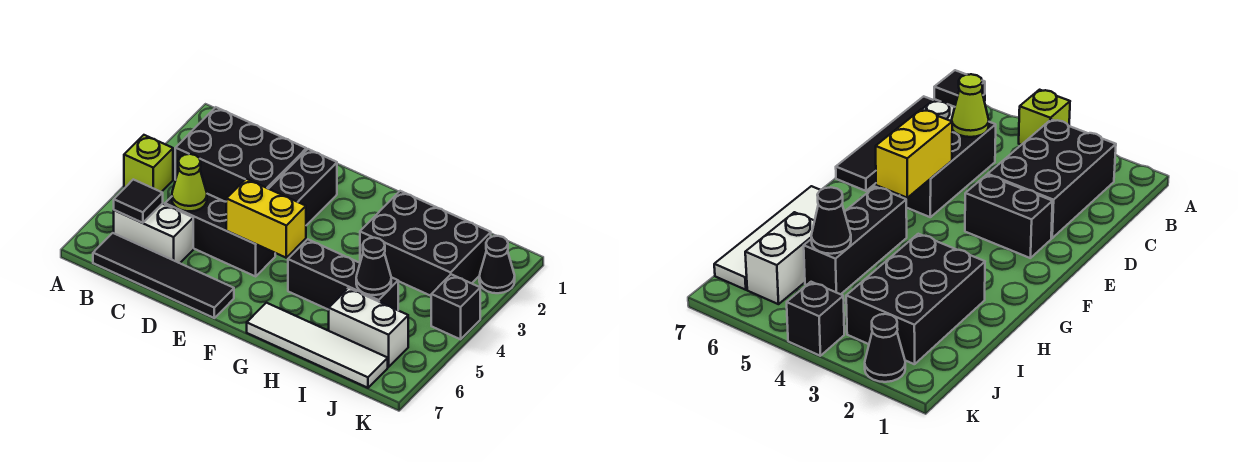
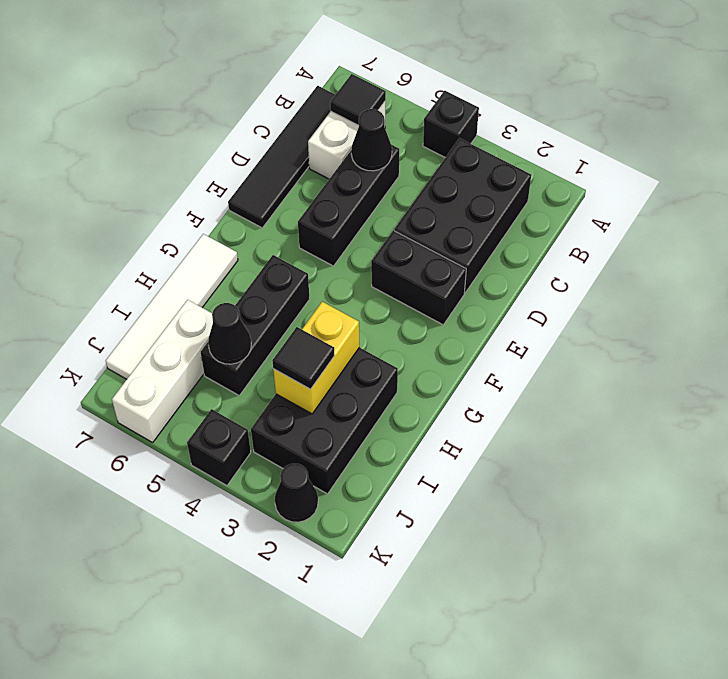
lime brick A4 level 1 -> black brick A4 level 1
lime cone C5 level 2 -> black cone C5 level 2
yellow brick E5:F5 level 2 -> yellow brick H3:I3 level 2
none -> black tile I3 level 3
white brick I6:J6 level 1 -> white brick I6:K6 level 1

